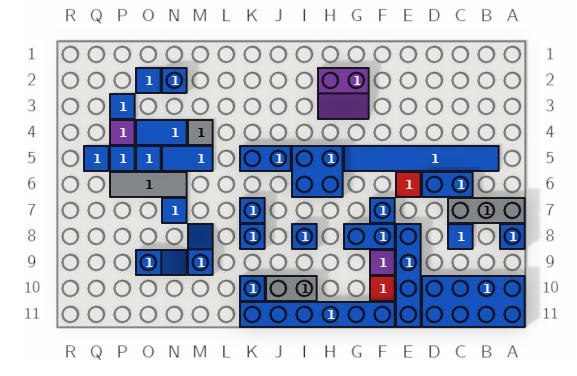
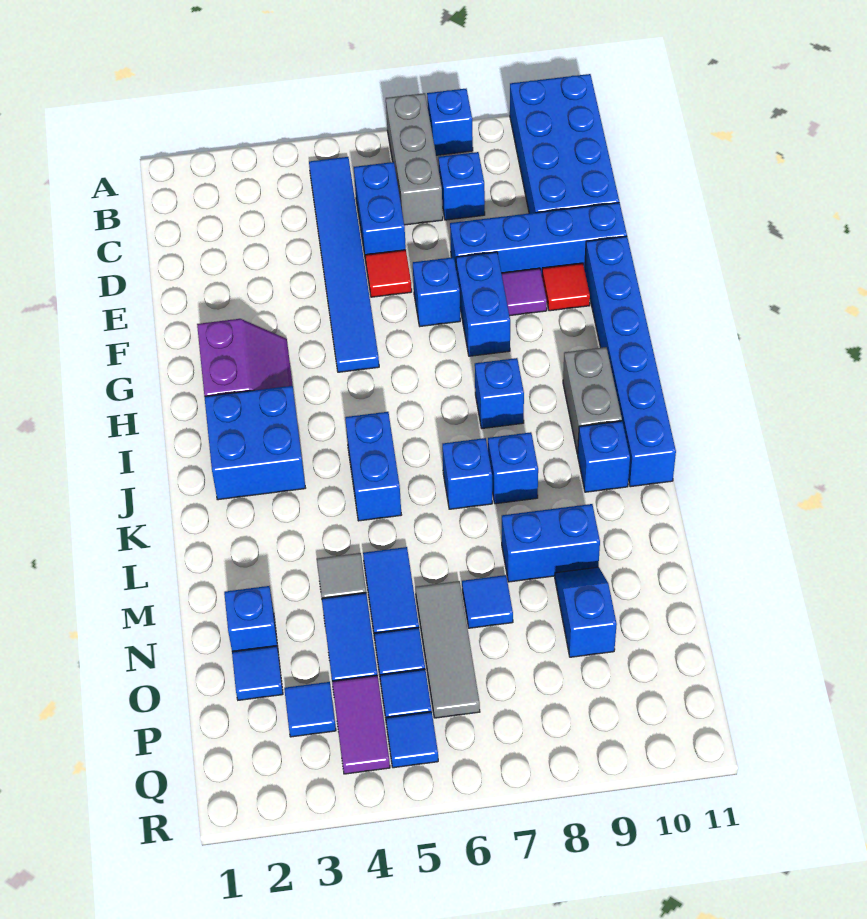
blue tile C8 level 1 -> blue brick C8 level 1
blue brick H5:I6 level 1 -> blue brick I2:J3 level 1
blue slope M8:M9 level 1 top 9 -> blue brick M8:M9 level 1
purple tile P4 level 1 -> purple tile P4:Q4 level 1

